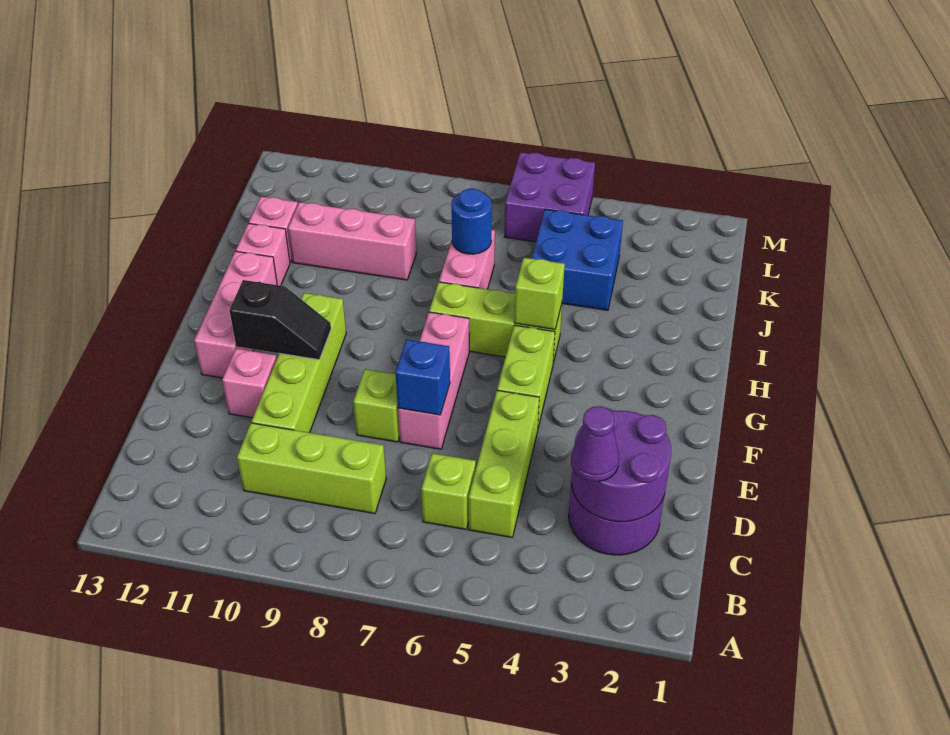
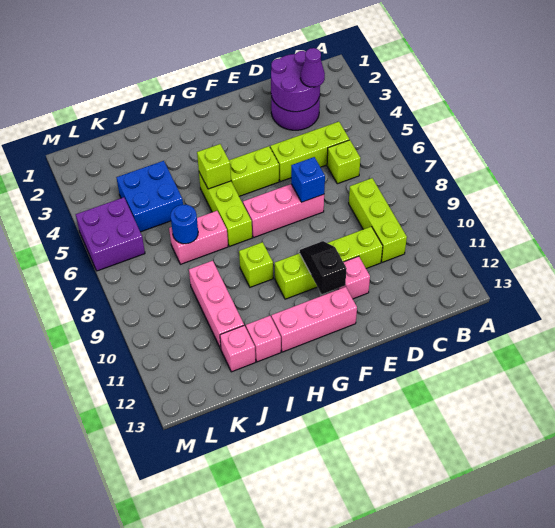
lime brick E8 level 1 -> lime brick H9 level 1

